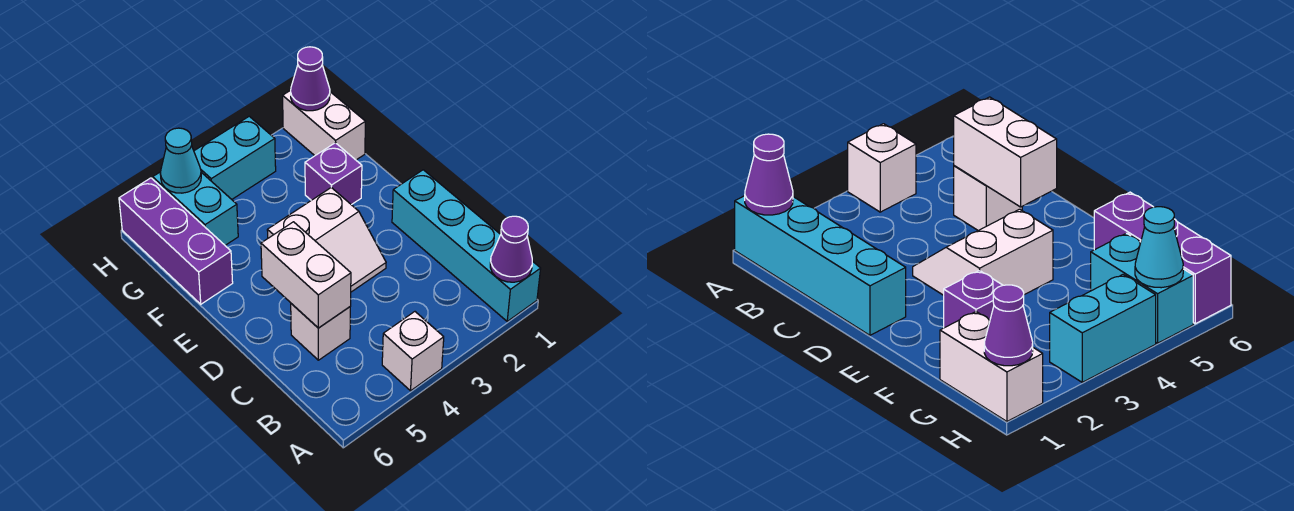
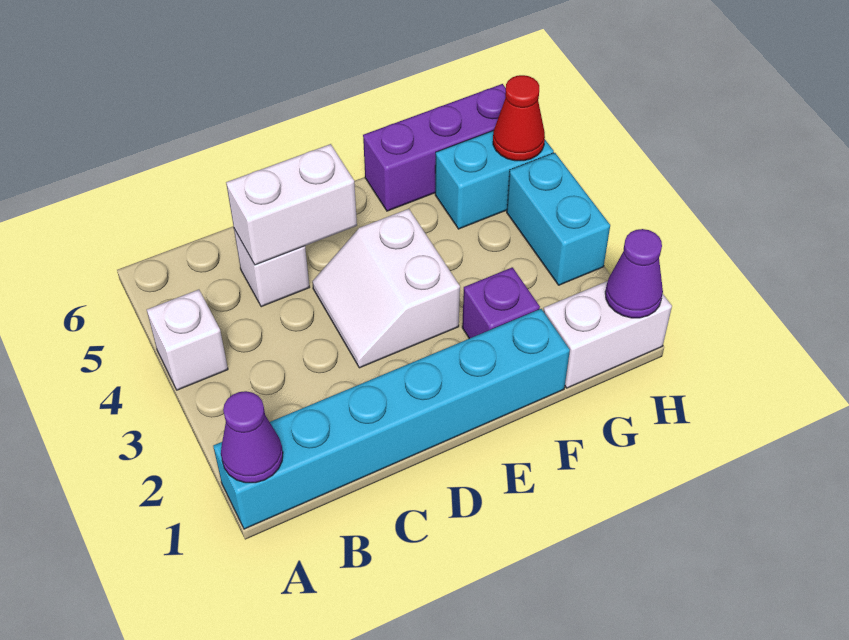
cyan brick A1:D1 level 1 -> cyan brick A1:F1 level 1
cyan cone H5 level 2 -> red cone H5 level 2

